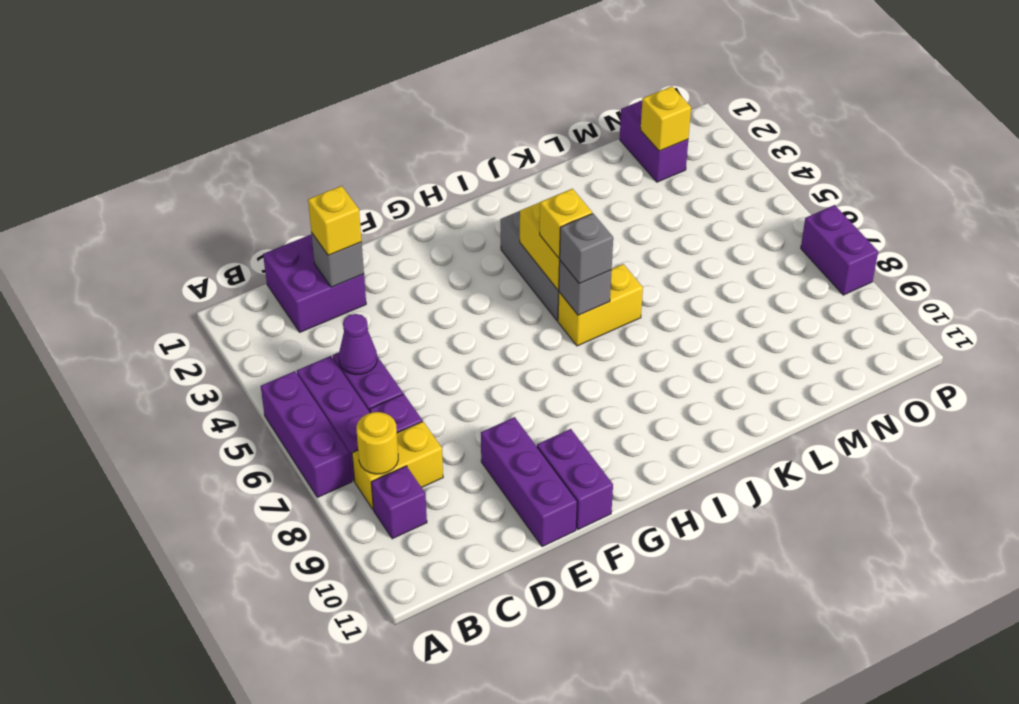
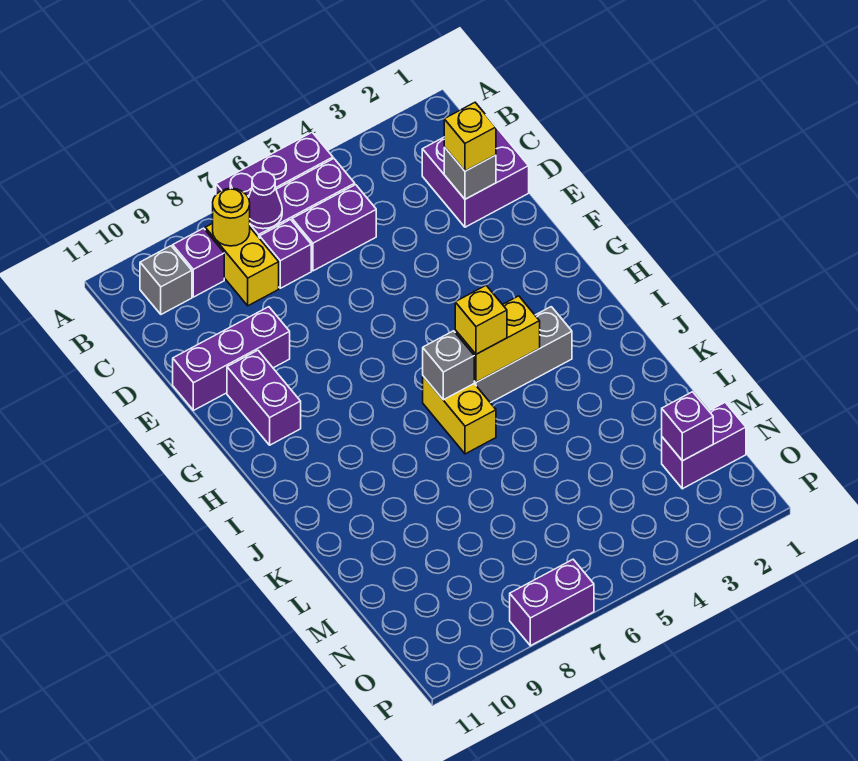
purple cone C5 level 2 -> purple cone B7 level 2
purple brick F10:F11 level 1 -> purple brick F10:G10 level 1
grey brick I6 level 3 -> grey brick B10 level 1
yellow brick N2 level 2 -> purple brick N2 level 2

